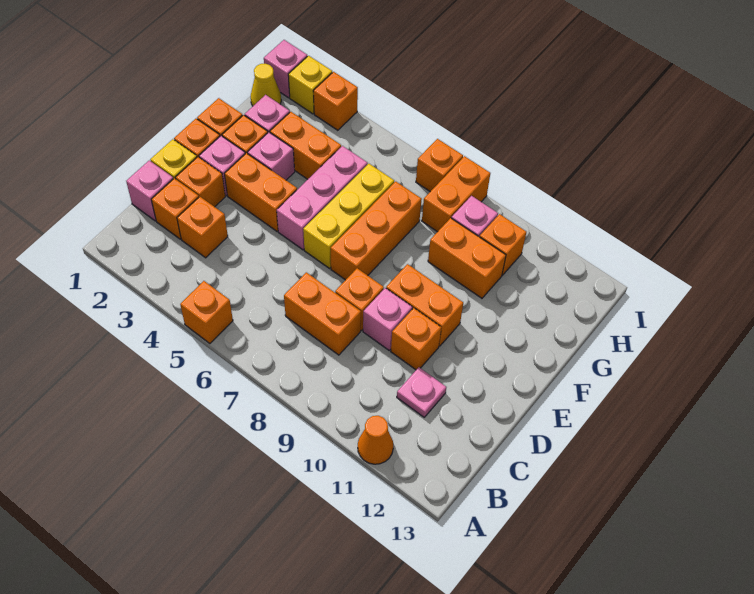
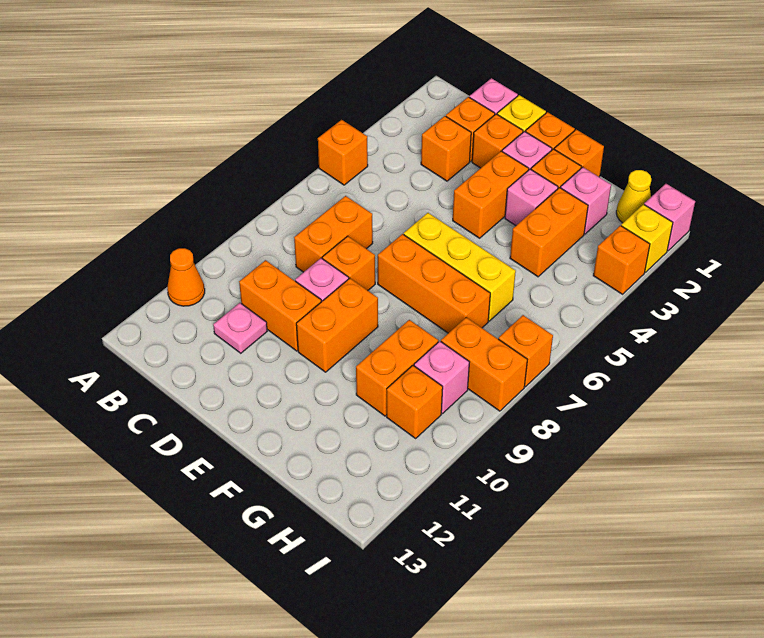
orange brick D10 level 1 -> orange brick C10:D10 level 1
pink brick E5:G5 level 1 -> none

